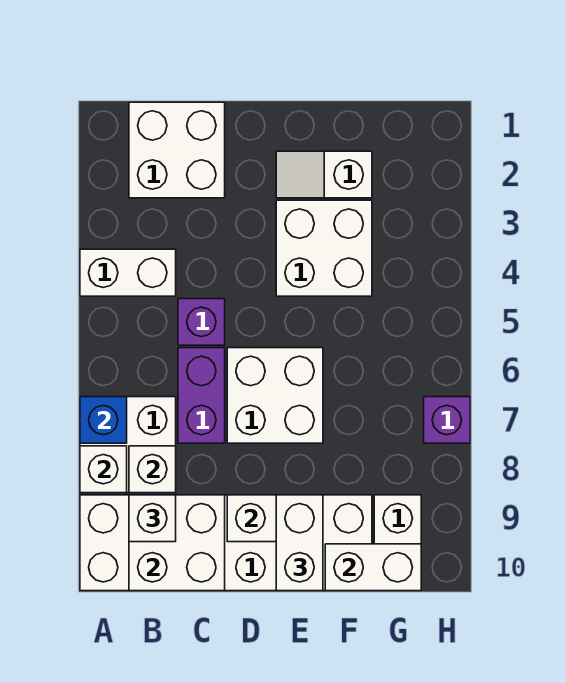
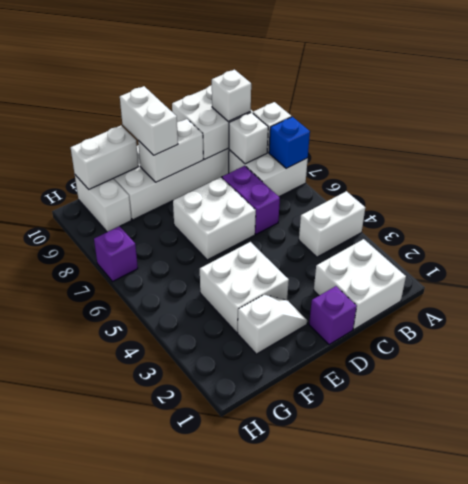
purple brick C5 level 1 -> purple brick D1 level 1

